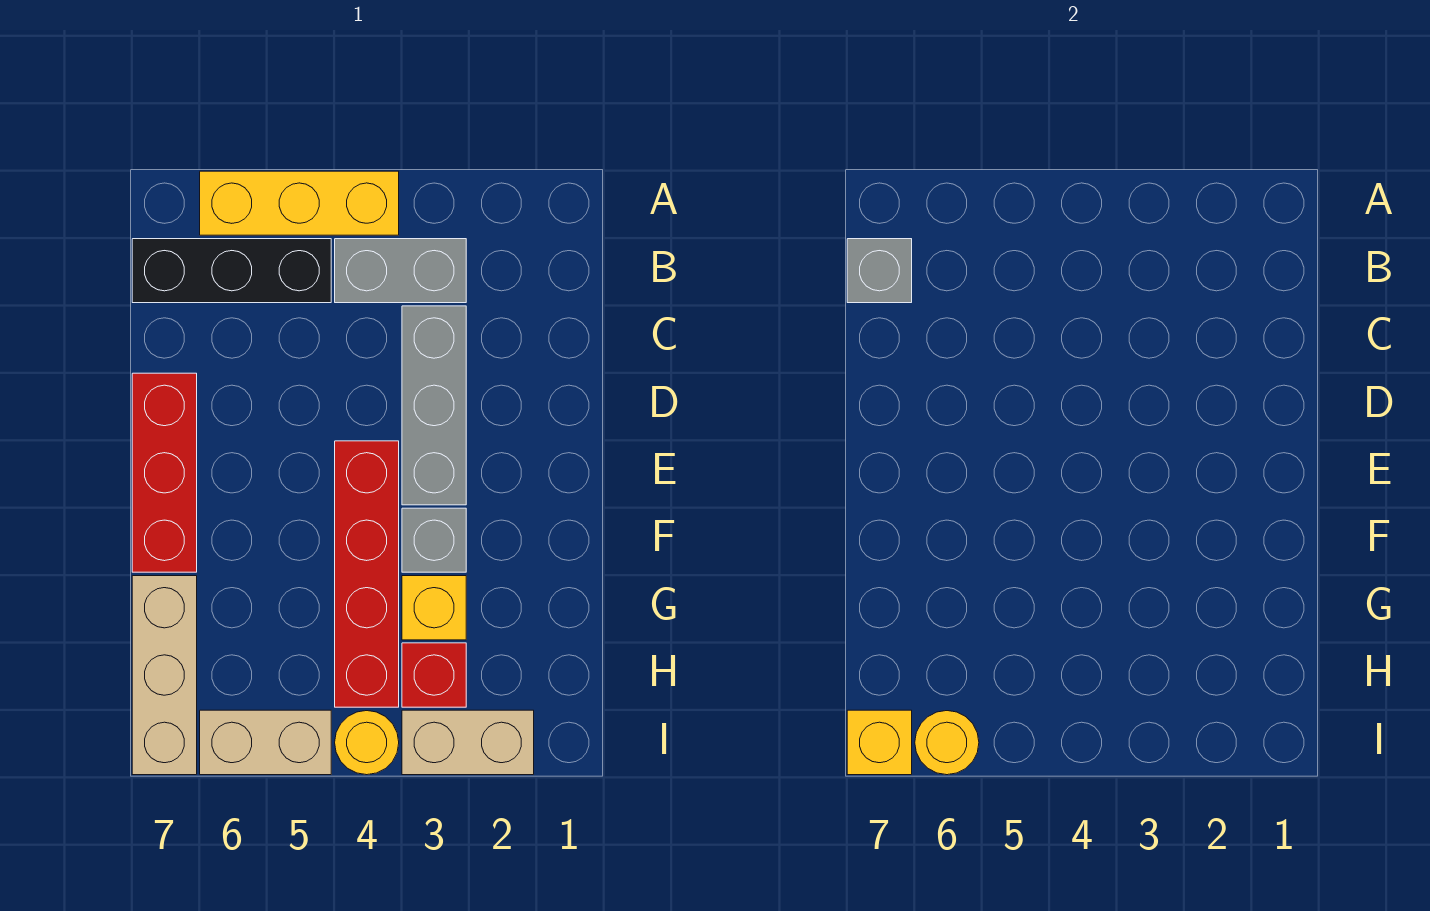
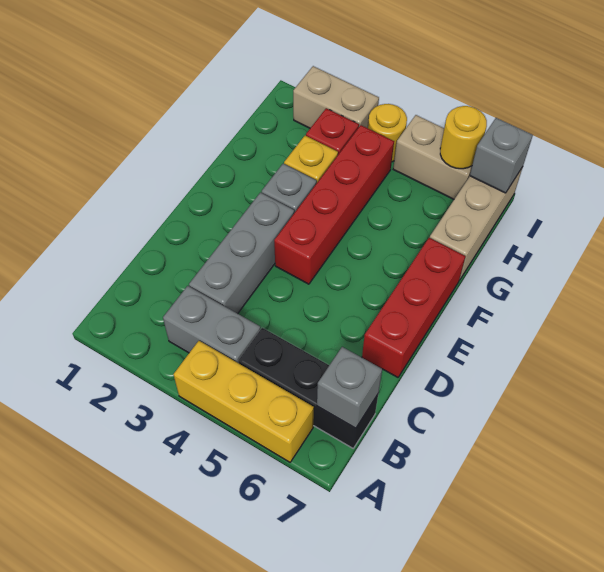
yellow brick I7 level 2 -> grey brick I7 level 2

